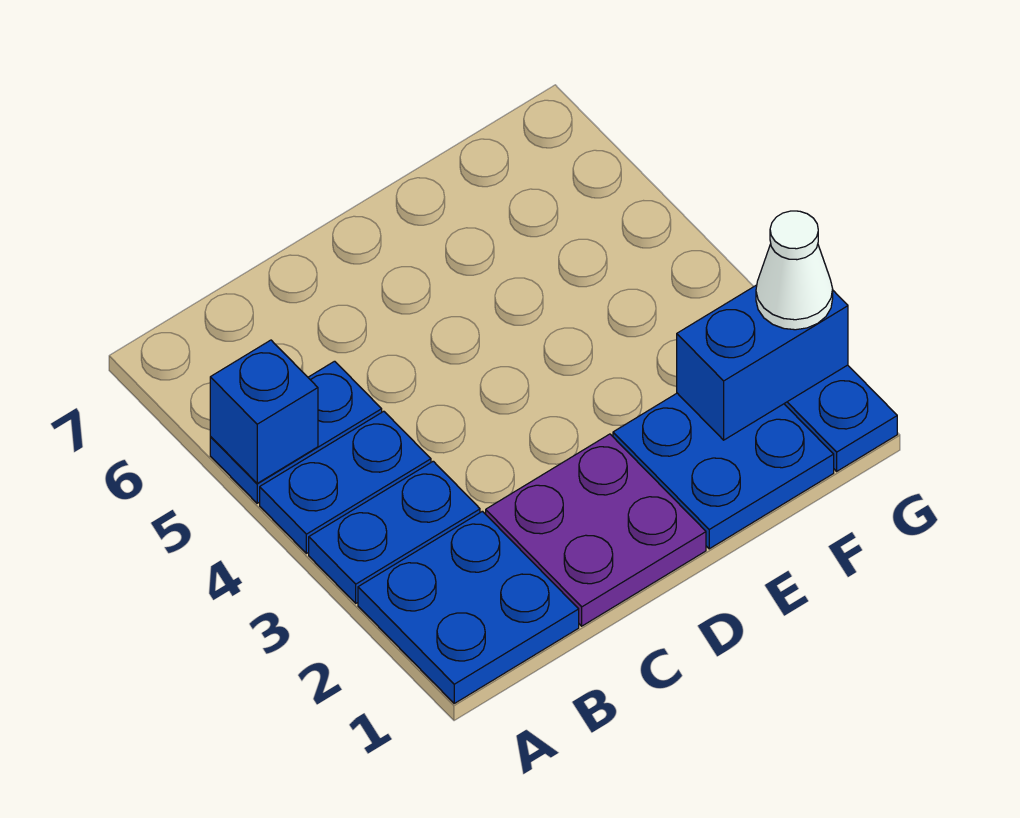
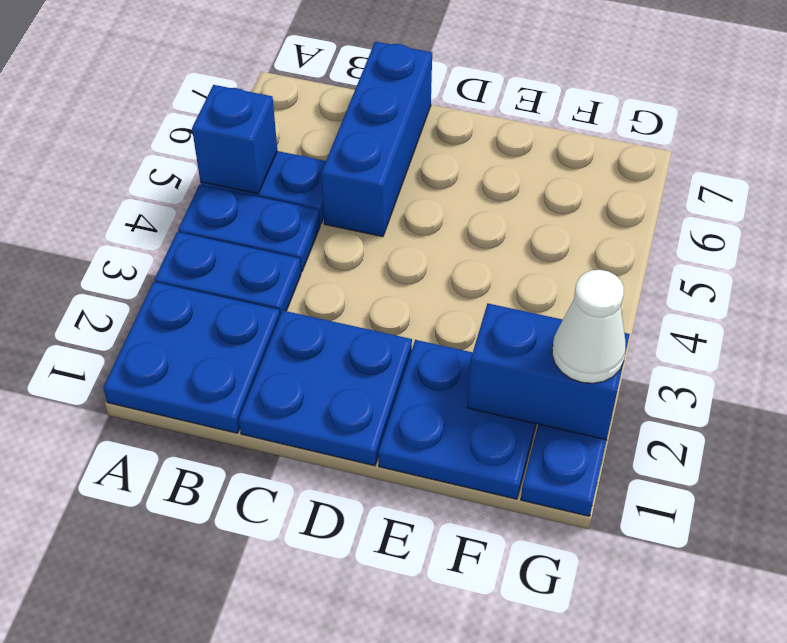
purple plate C1:D2 level 1 -> blue plate C1:D2 level 1
none -> blue brick C5:C7 level 1

